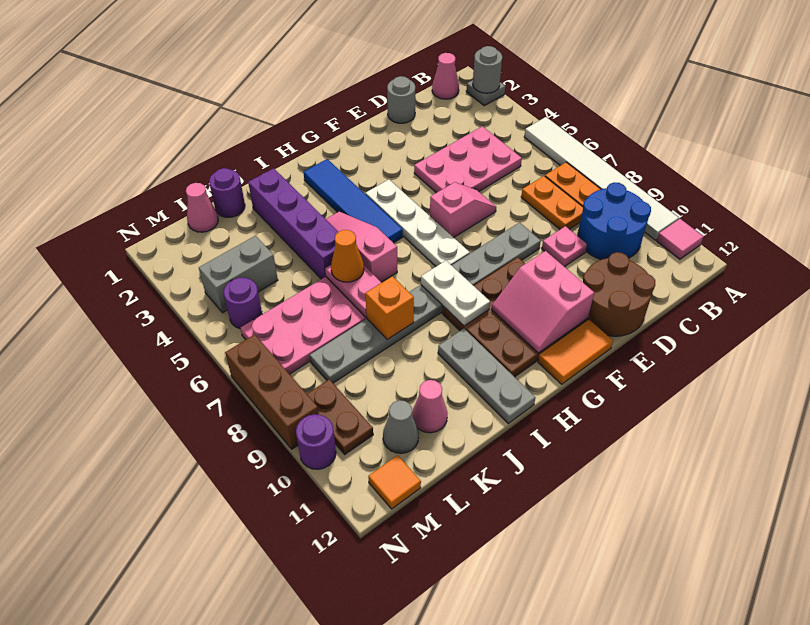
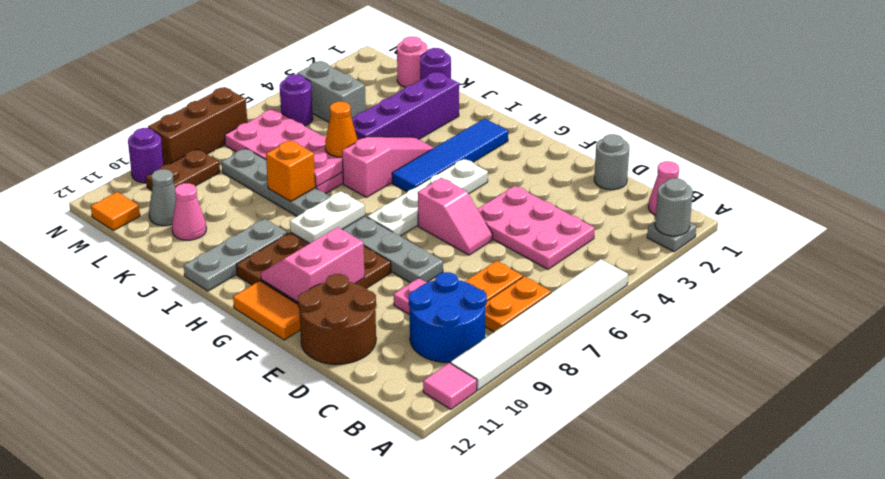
pink cone L1 level 1 -> pink round brick L1 level 1

